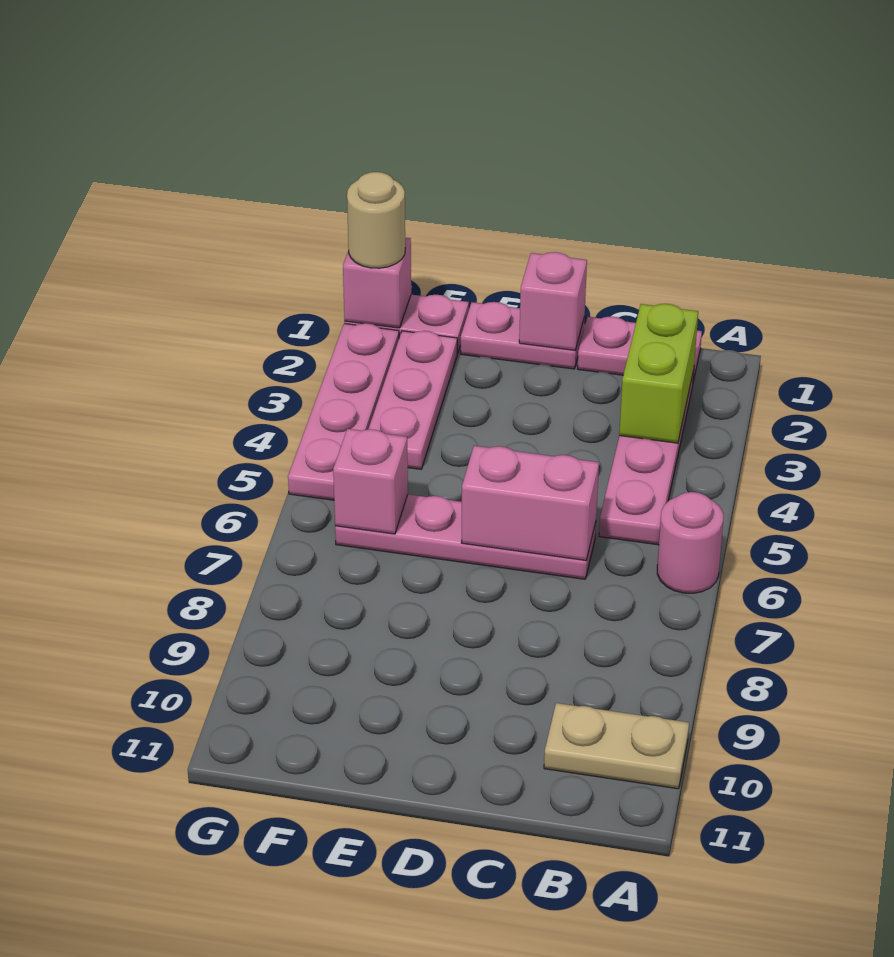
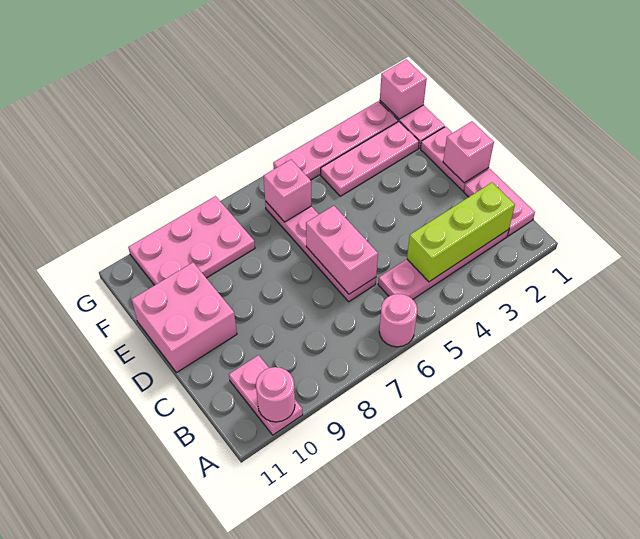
tan plate A10:B10 level 1 -> pink plate A10:B10 level 1
none -> pink round brick A10 level 2
lime brick B2:B3 level 2 -> lime brick B2:B4 level 2
none -> pink brick D10:E11 level 1
none -> pink plate F8:G10 level 1
tan round brick G1 level 3 -> none

